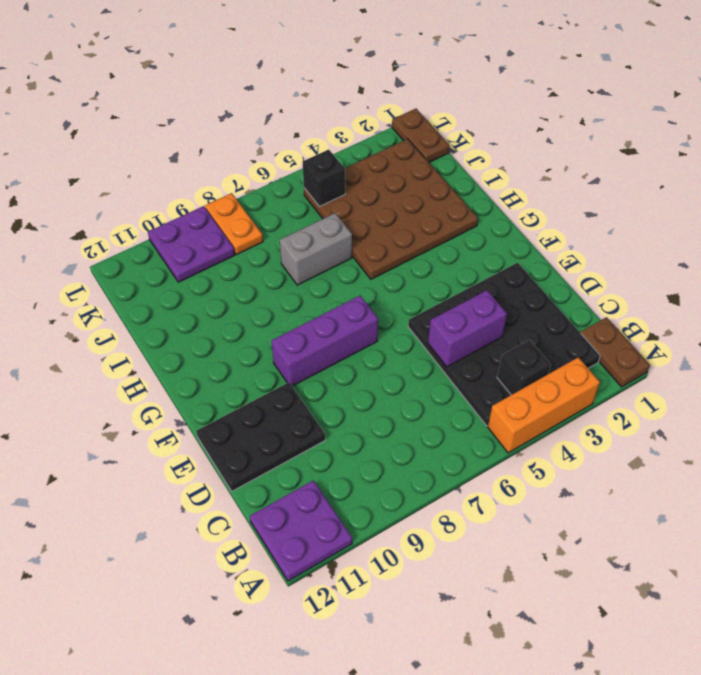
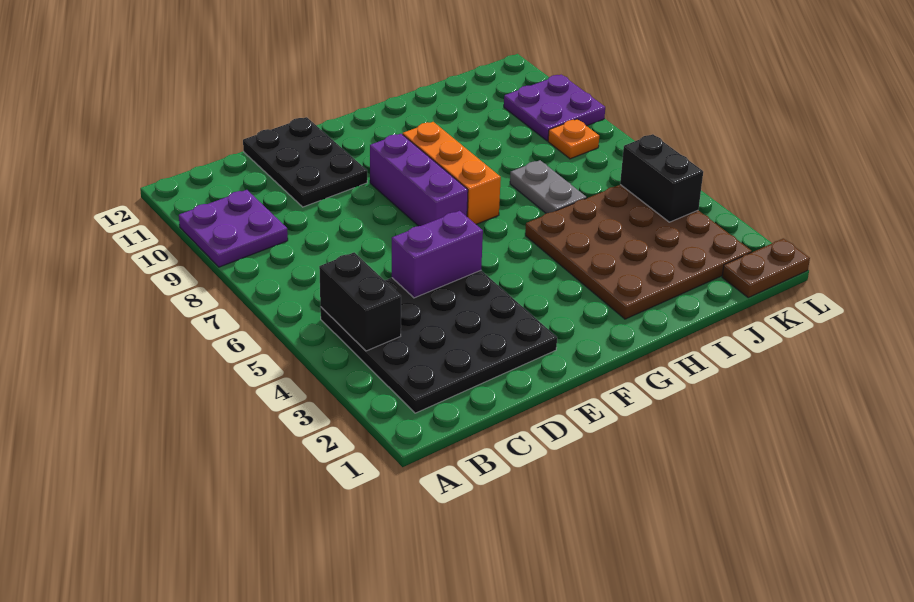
brown plate A1:B1 level 1 -> none
orange brick A3:A5 level 1 -> orange brick G7:G9 level 1
purple plate A11:B12 level 1 -> purple plate A9:B10 level 1
black brick B4 level 2 -> black brick B4:B5 level 2
purple brick D4:D5 level 2 -> purple brick D5:E5 level 2
grey brick I6:I7 level 1 -> grey plate I6:I7 level 1
black brick K5 level 2 -> black brick K4:K5 level 2
orange plate K8:L8 level 1 -> orange plate K8 level 1

